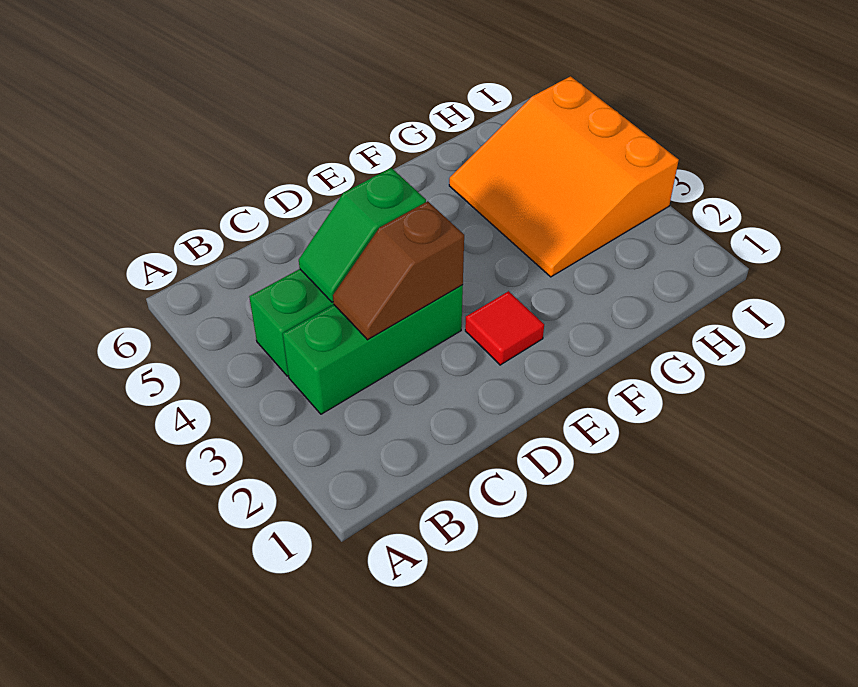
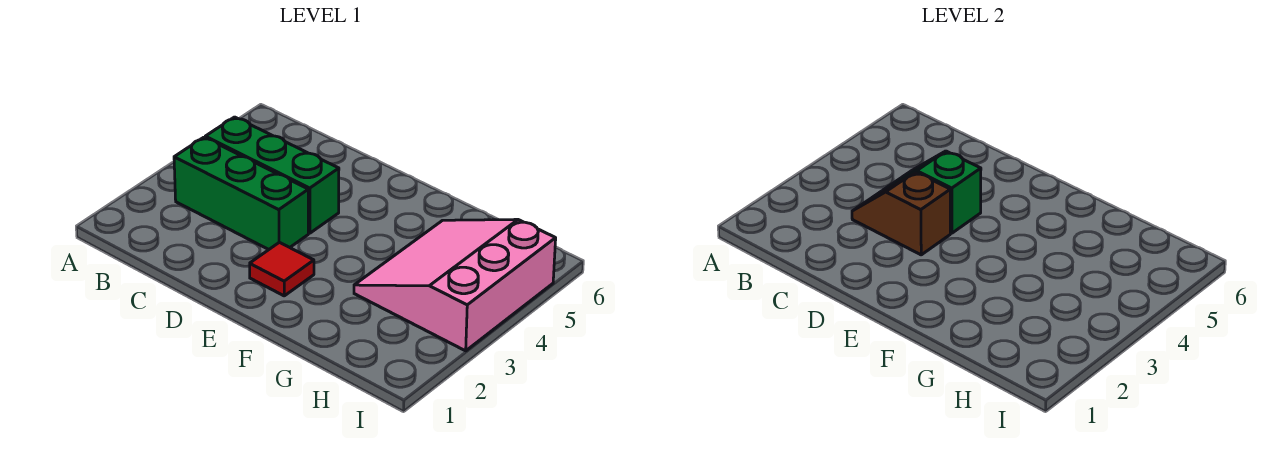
orange slope G3:I5 level 1 top I -> pink slope G3:I5 level 1 top I

